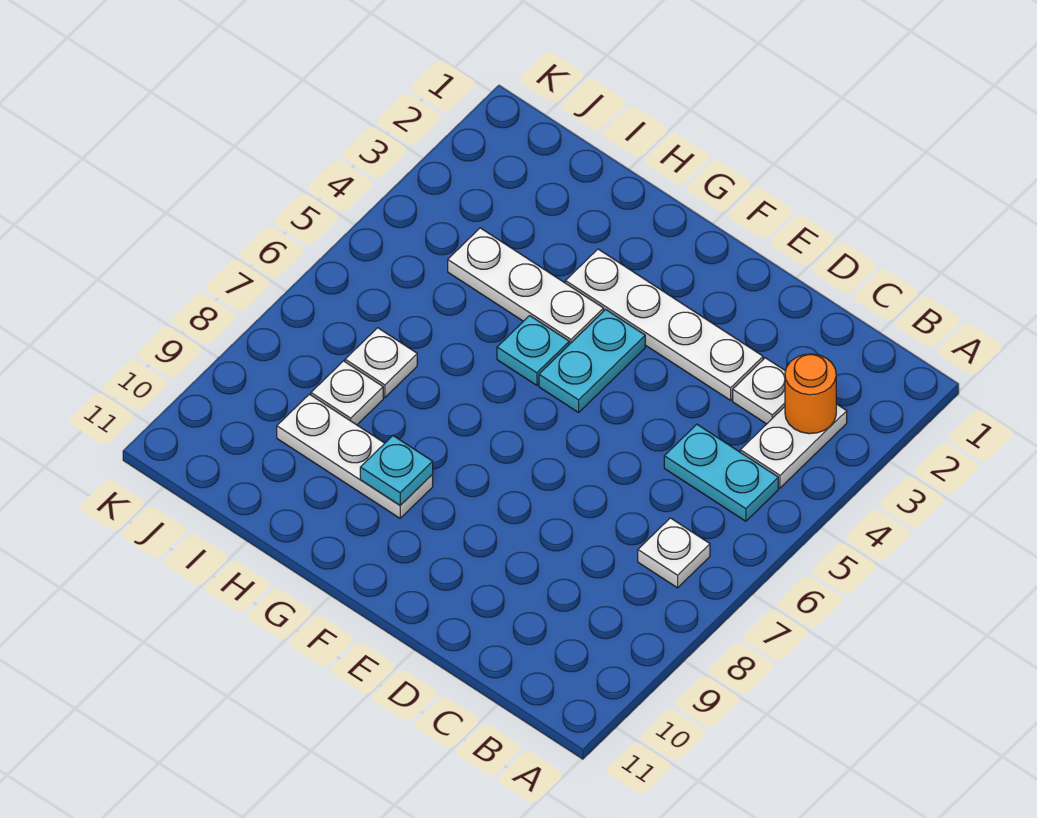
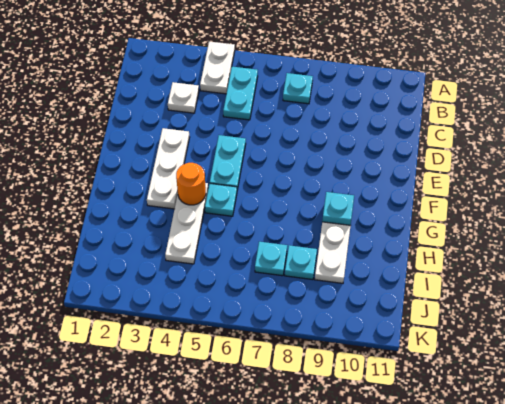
white plate B3:B4 level 1 -> white plate A4:B4 level 1
orange round brick B3 level 2 -> orange round brick G4 level 2
white plate B7 level 1 -> cyan plate B7 level 1
white plate D3:G3 level 1 -> white plate E3:G3 level 1
cyan plate F4:F5 level 1 -> cyan plate E5:F5 level 1
white plate I7 level 1 -> cyan plate I7 level 1
white plate I8 level 1 -> cyan plate I8 level 1

